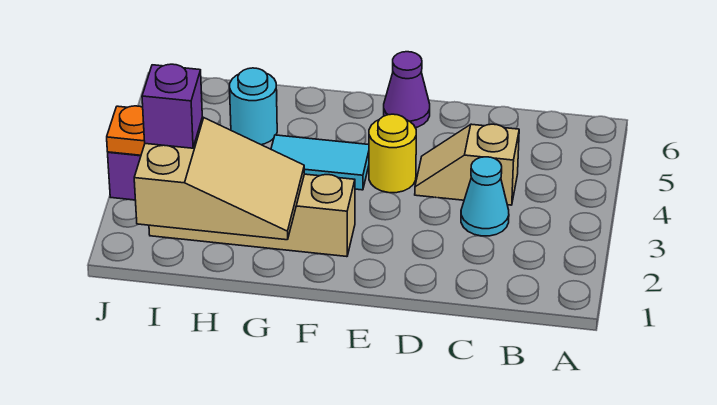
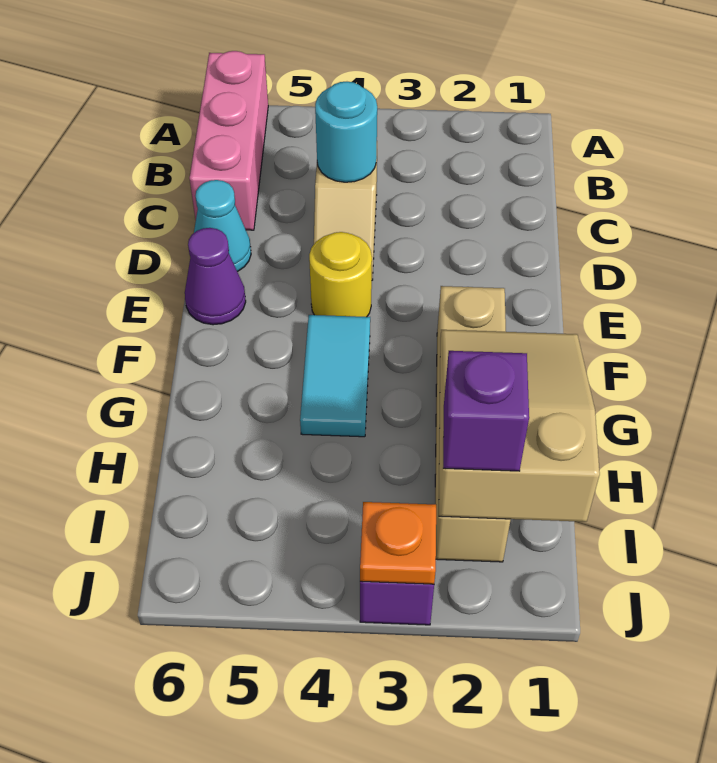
none -> pink brick A6:C6 level 1
cyan cone C3 level 1 -> cyan cone D6 level 1
cyan round brick H5 level 1 -> cyan round brick C4 level 2

